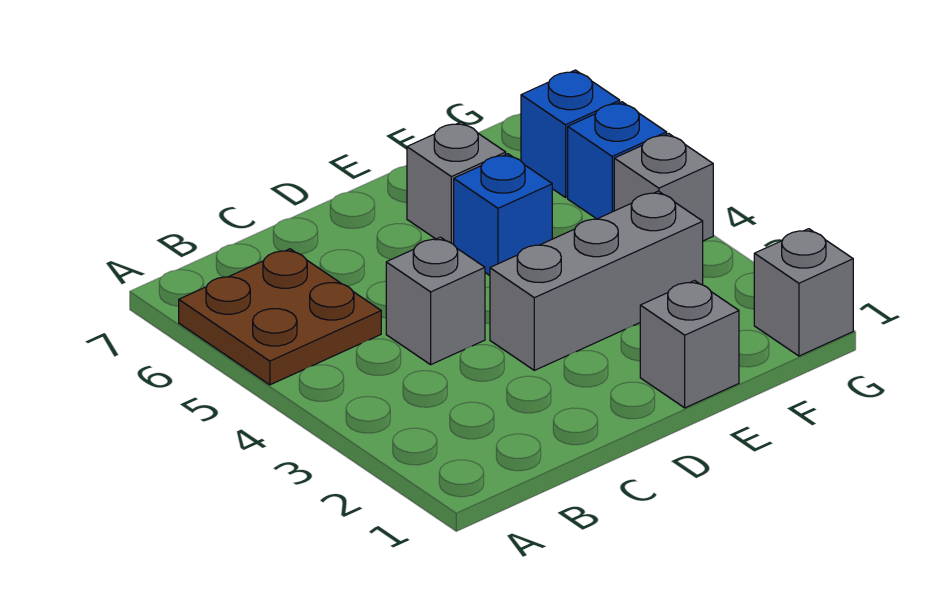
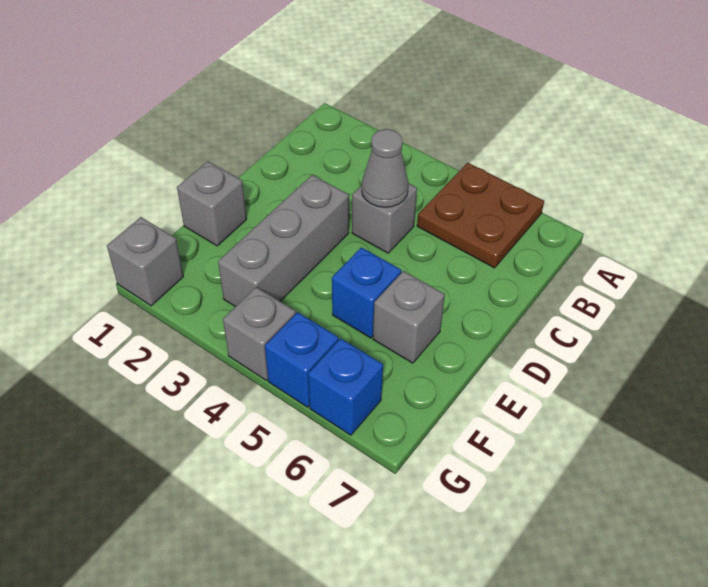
none -> grey cone C4 level 2

